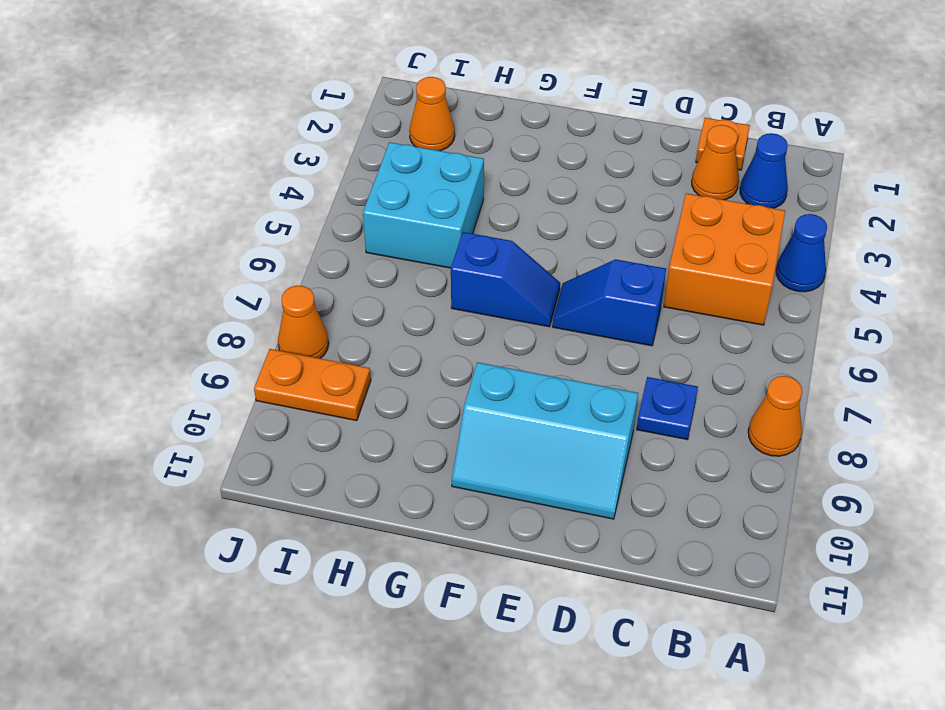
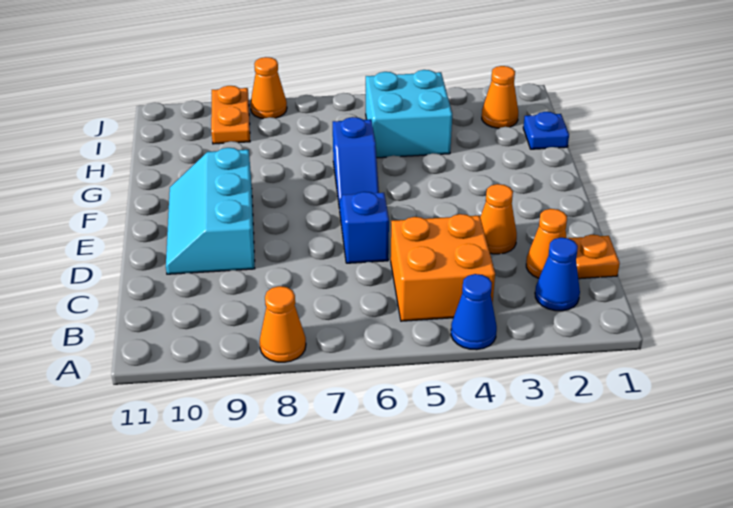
blue plate C8 level 1 -> blue plate H1 level 1
none -> orange cone D3 level 1

